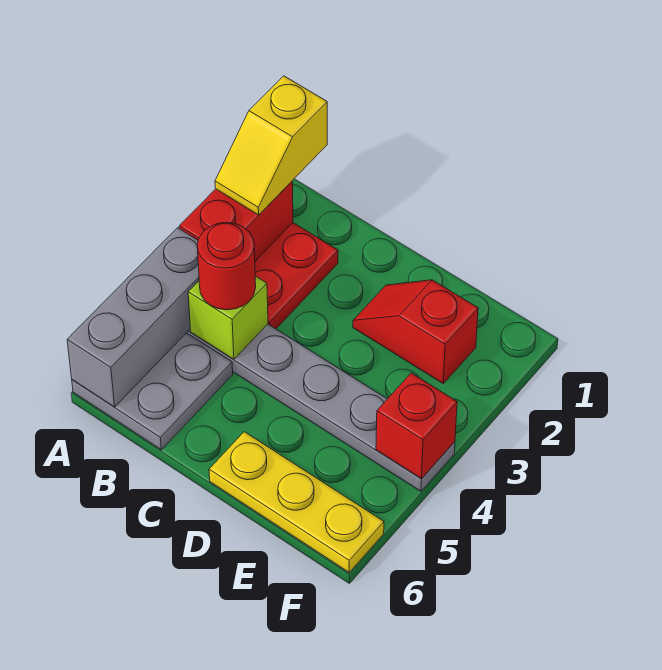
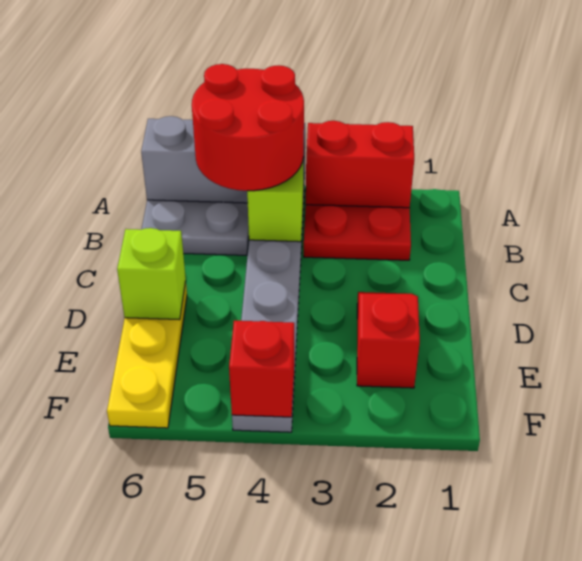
yellow slope A1:A2 level 3 top 1 -> none
red round brick B4 level 3 -> red round brick A4:B5 level 3
none -> lime brick D6 level 2

